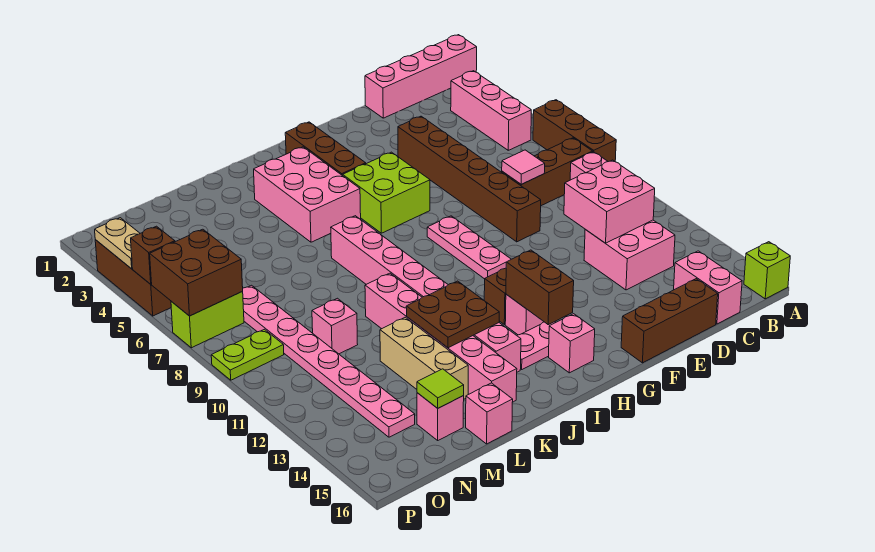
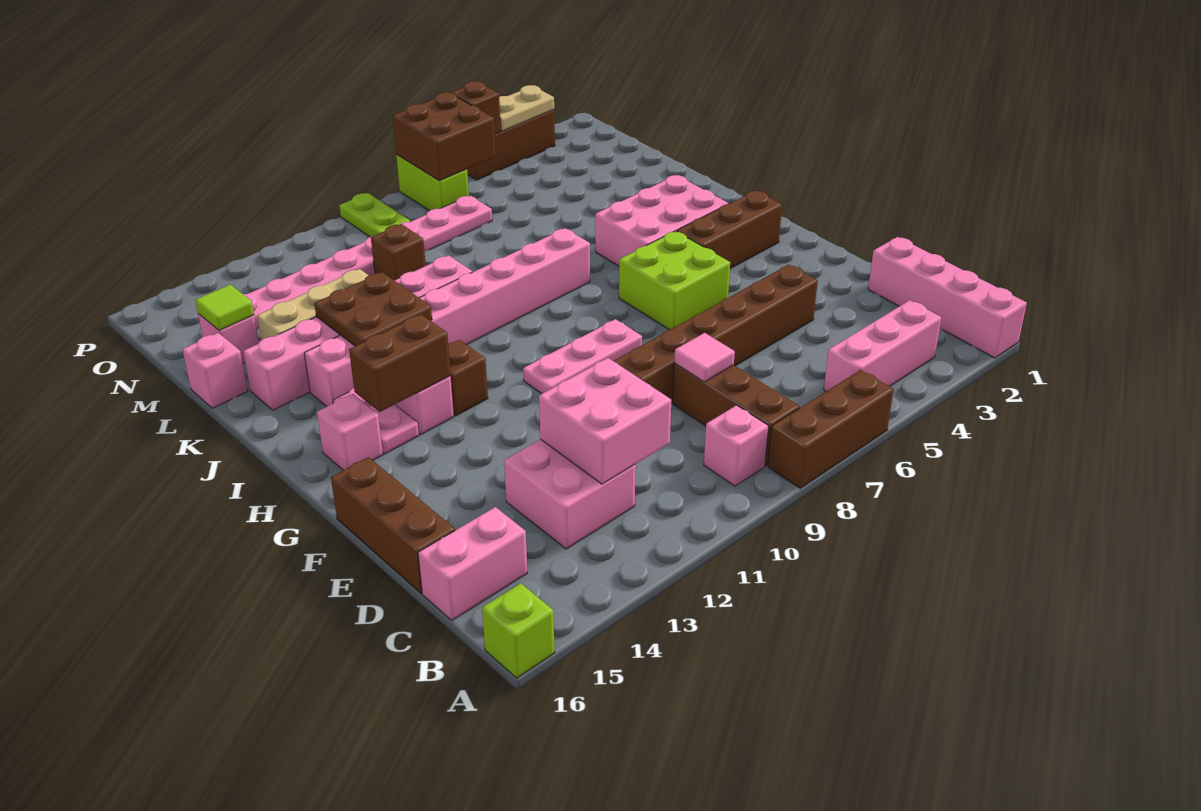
pink brick M10 level 1 -> brown brick M10 level 1

